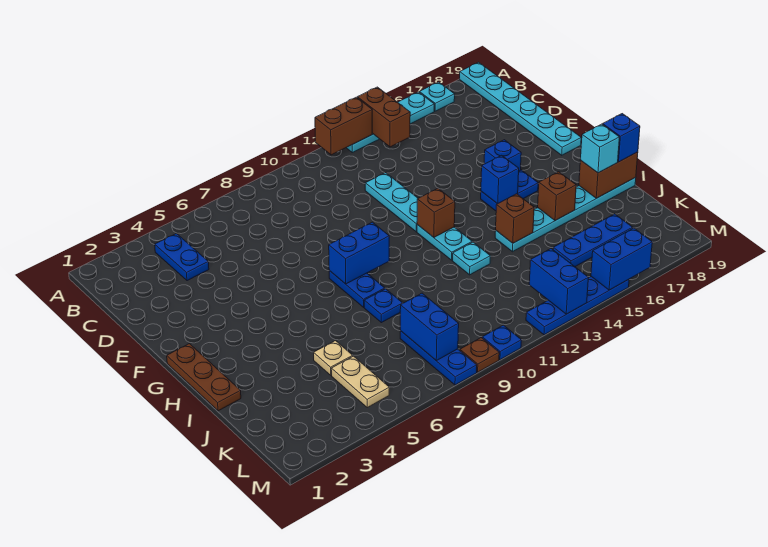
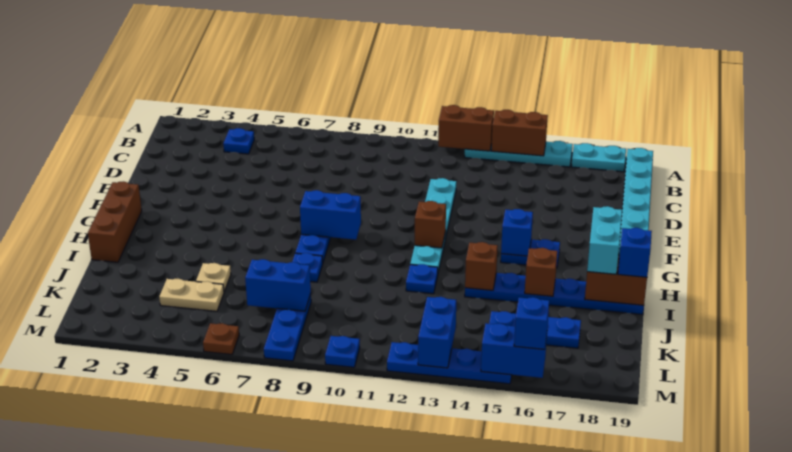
brown brick A14:B14 level 2 -> brown brick A14:A15 level 2
cyan plate A17 level 1 -> cyan plate A17:A18 level 1
blue plate B4:C4 level 1 -> blue plate B4 level 1
blue brick F16 level 1 -> blue brick M16 level 3
brown plate G1:I1 level 1 -> brown brick G1:I1 level 1
cyan plate I12 level 1 -> blue plate I12 level 1
cyan plate I14:I19 level 1 -> blue plate I14:I19 level 1
cyan brick I18 level 3 -> cyan brick H18:I18 level 3
tan plate K5:L5 level 1 -> tan plate K4:K5 level 1
blue brick K8:L8 level 2 -> blue brick K7:K8 level 2
brown plate M9 level 1 -> brown plate M6 level 1

